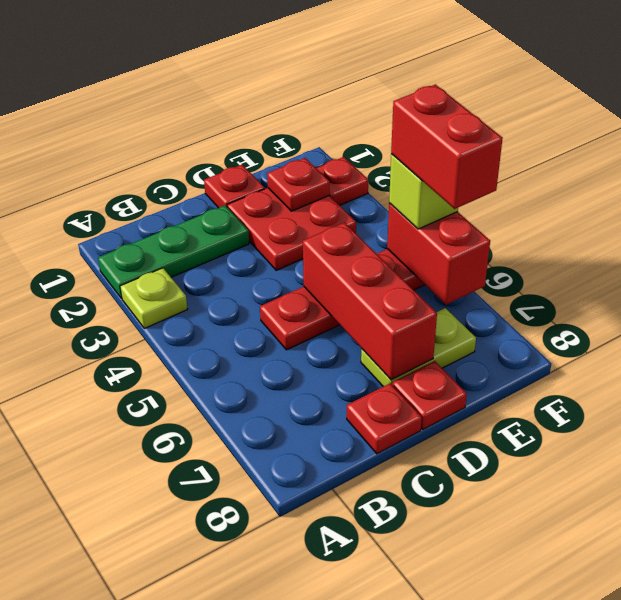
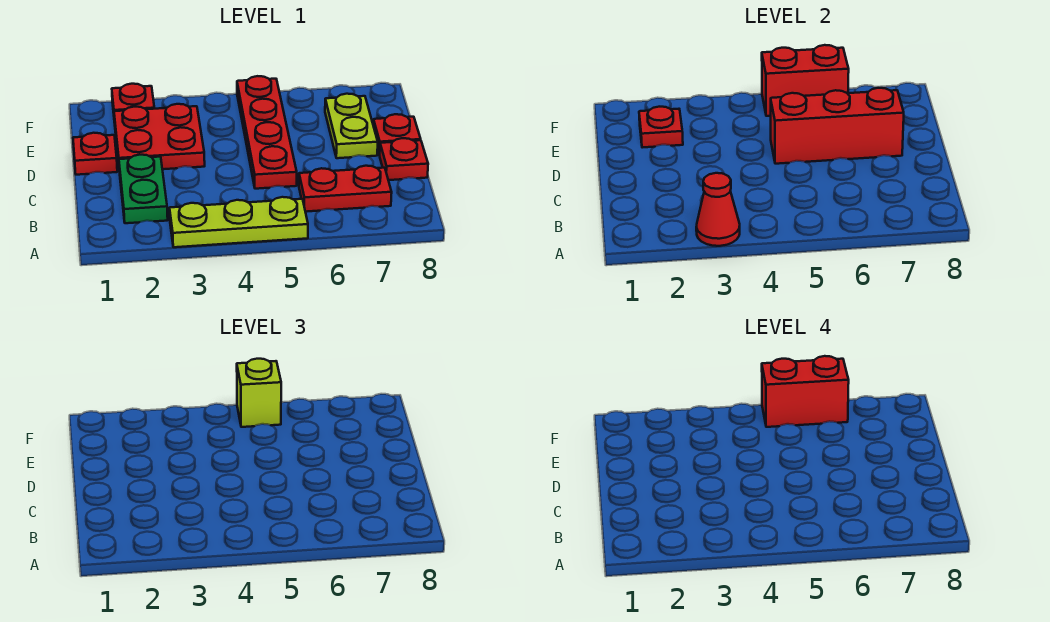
green plate A2:C2 level 1 -> green plate B2:C2 level 1
lime plate A3 level 1 -> lime plate A3:A5 level 1
none -> red cone A3 level 2
none -> red plate B6:B7 level 1

